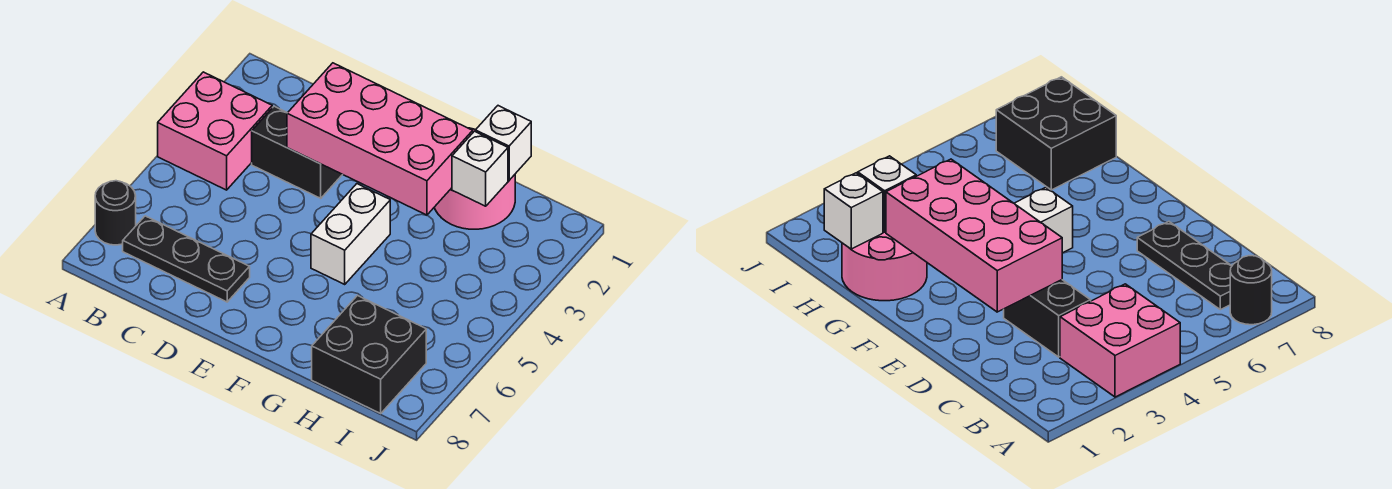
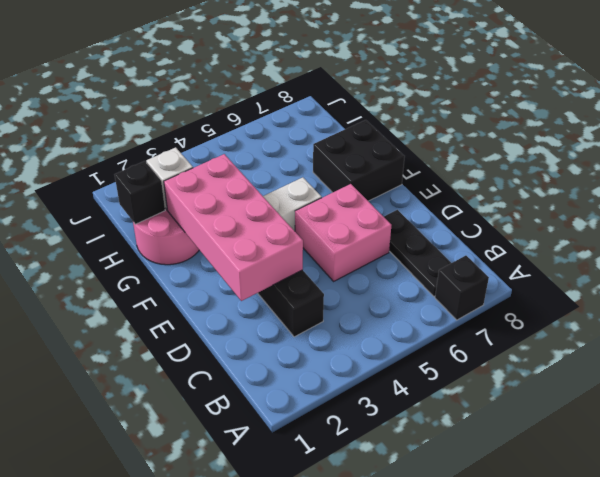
pink brick A3:B4 level 1 -> pink brick D5:E6 level 1
black round brick A7 level 1 -> black brick A7 level 1
white brick H1 level 2 -> black brick H1 level 2
black brick H7:I8 level 1 -> black brick F7:G8 level 1

